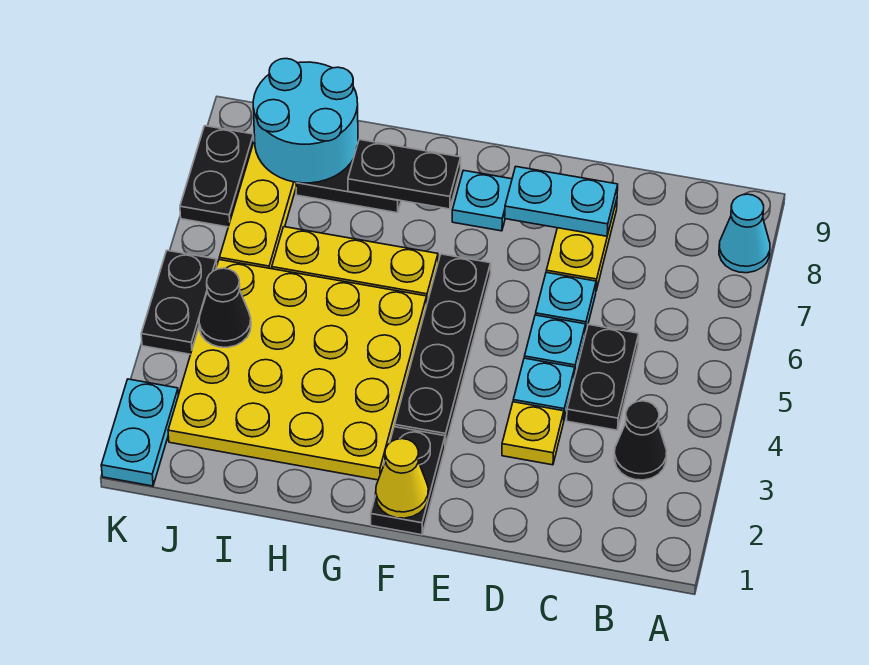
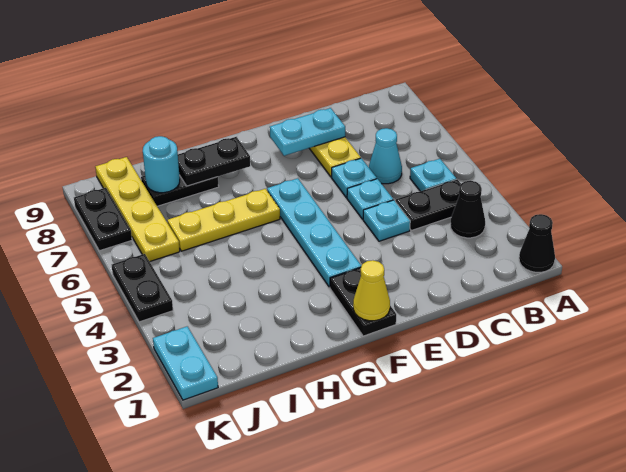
cyan cone A8 level 1 -> cyan cone C6 level 1
black plate C4:C5 level 1 -> black plate B4:C4 level 1
yellow plate D3 level 1 -> none
black plate F3:F6 level 1 -> cyan plate F3:F6 level 1
cyan plate F8 level 1 -> cyan plate B5 level 1
yellow plate G2:J5 level 1 -> none
cyan round brick I8:J9 level 2 -> cyan round brick I8 level 2
black cone J4 level 2 -> black cone A1 level 1

